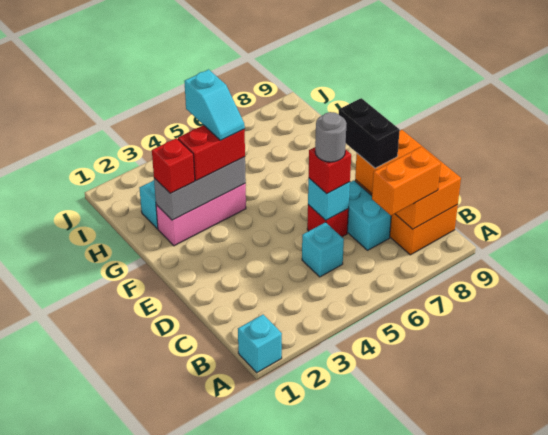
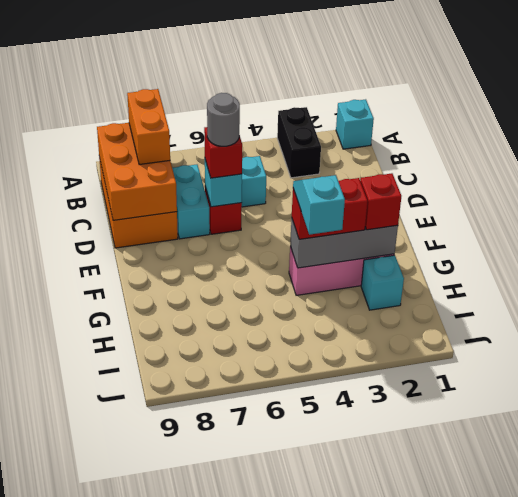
orange brick B7:B8 level 3 -> orange brick B8:C8 level 3
black brick D8:E8 level 3 -> black brick A3:B3 level 1

